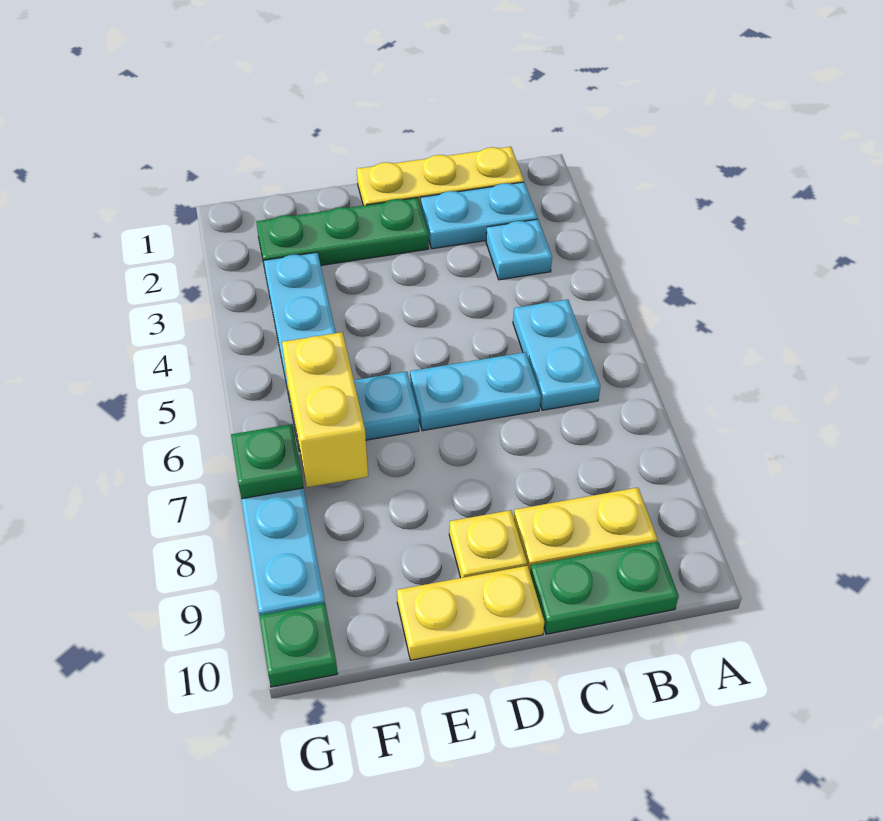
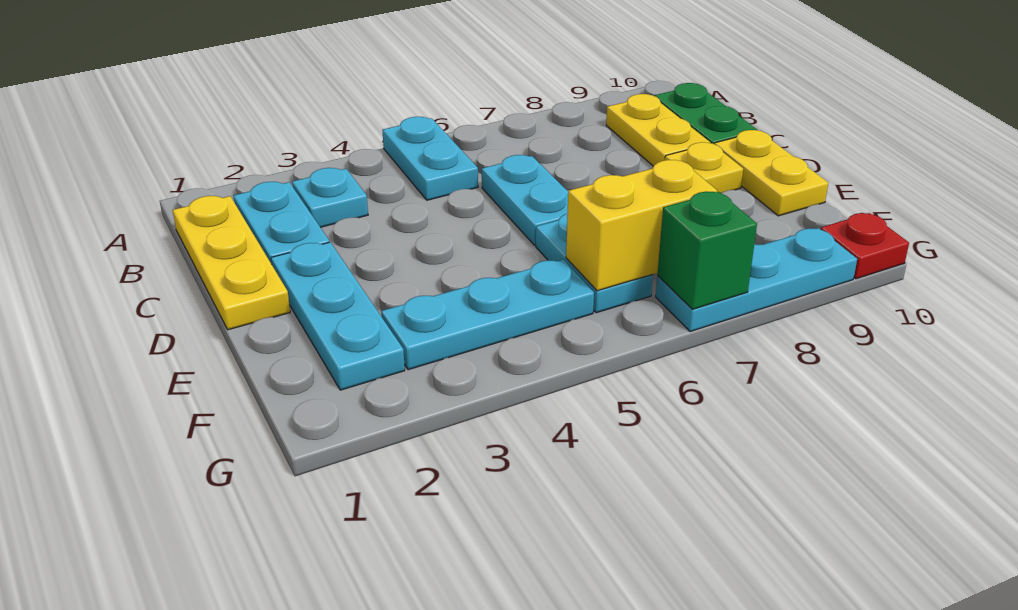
cyan plate B5:B6 level 1 -> cyan plate A5:B5 level 1
green plate D2:F2 level 1 -> cyan plate D2:F2 level 1
green plate G7 level 2 -> green brick G7 level 2
green plate G10 level 1 -> red plate G10 level 1

